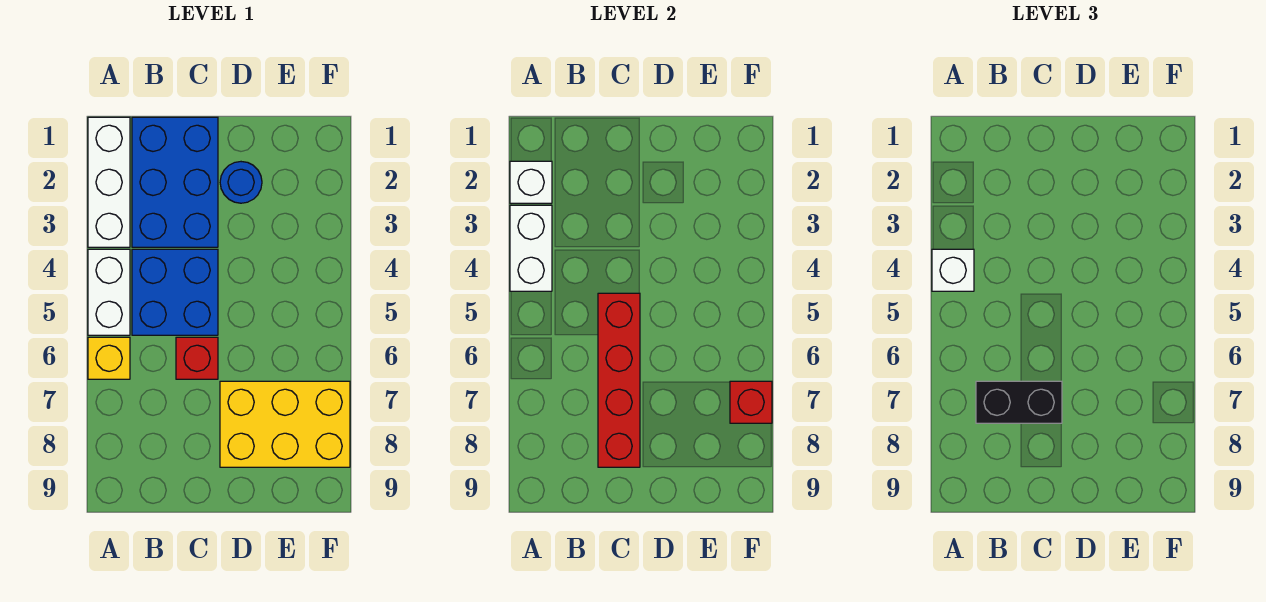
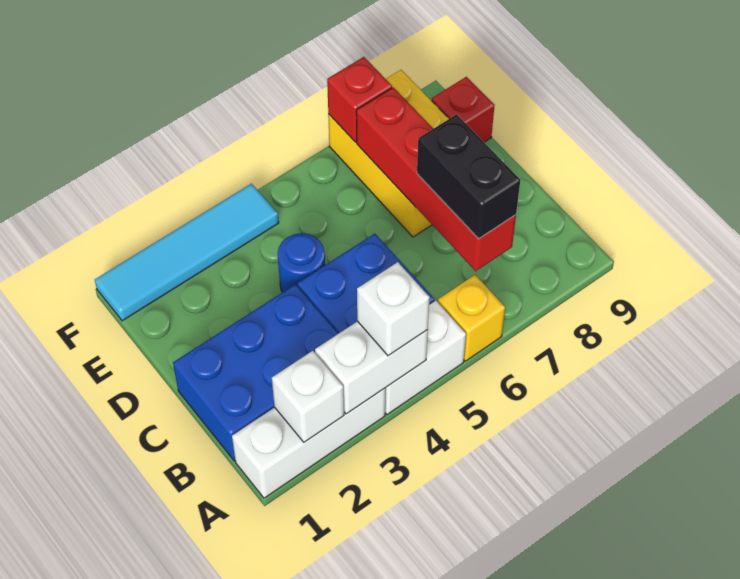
red brick C5:C8 level 2 -> red brick B7:E7 level 2
red brick C6 level 1 -> red brick E9 level 1
blue round brick D2 level 1 -> blue round brick D4 level 1
none -> cyan tile F1:F4 level 1

